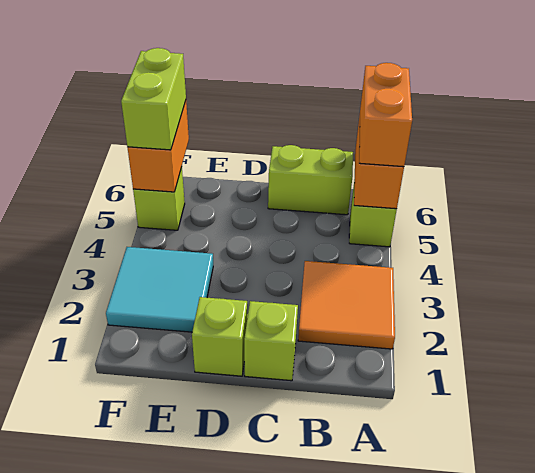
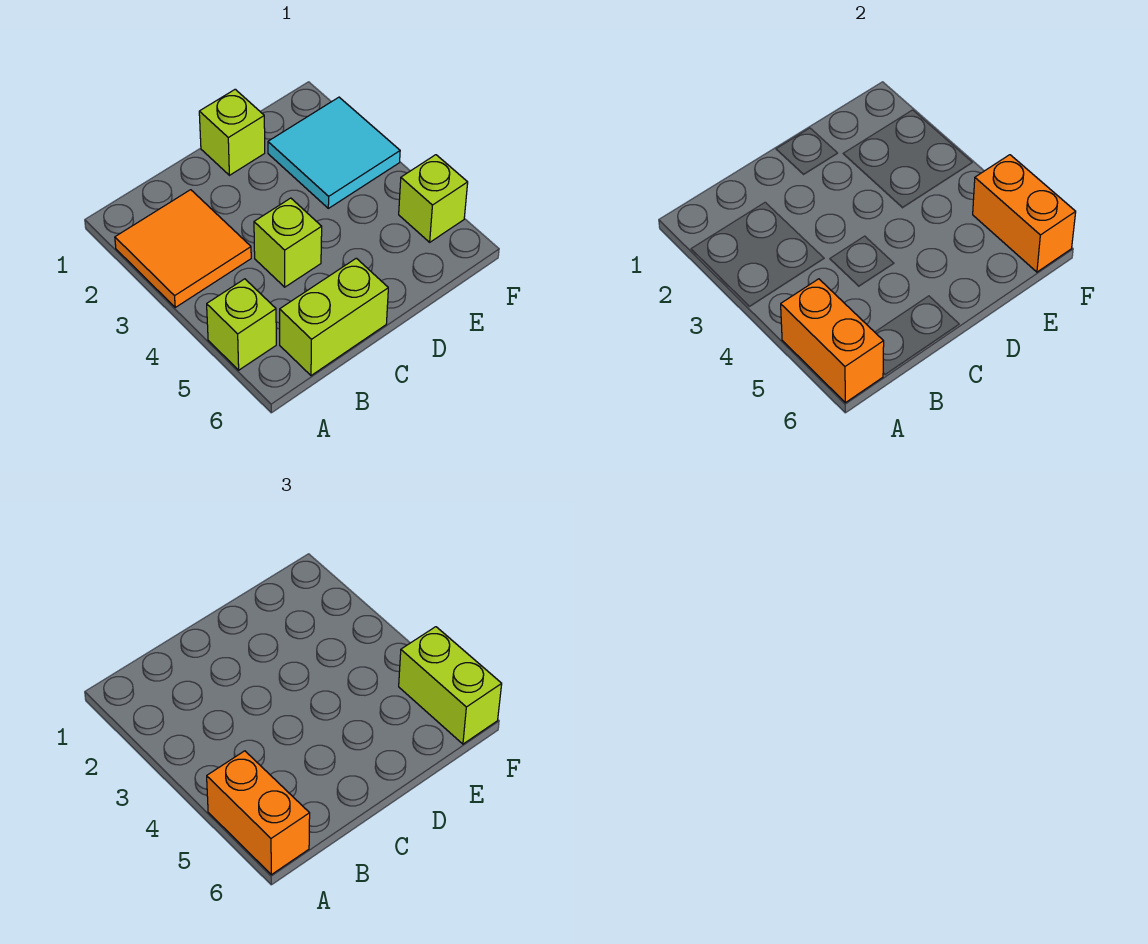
lime brick C1 level 1 -> lime brick C4 level 1

